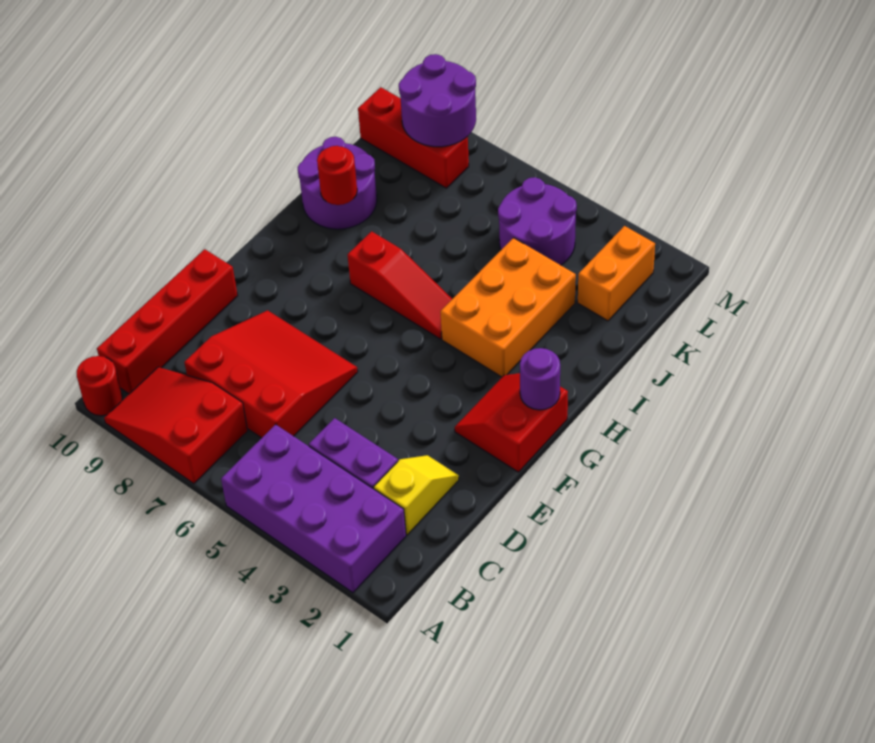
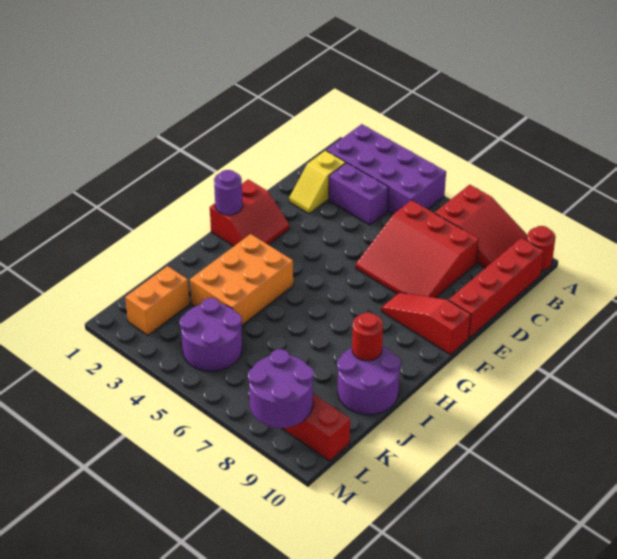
red slope H5:H7 level 1 top 7 -> red slope F8:F10 level 1 top 10

